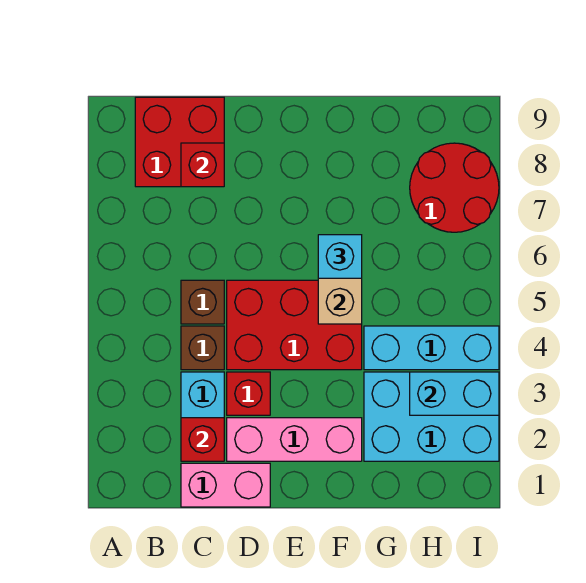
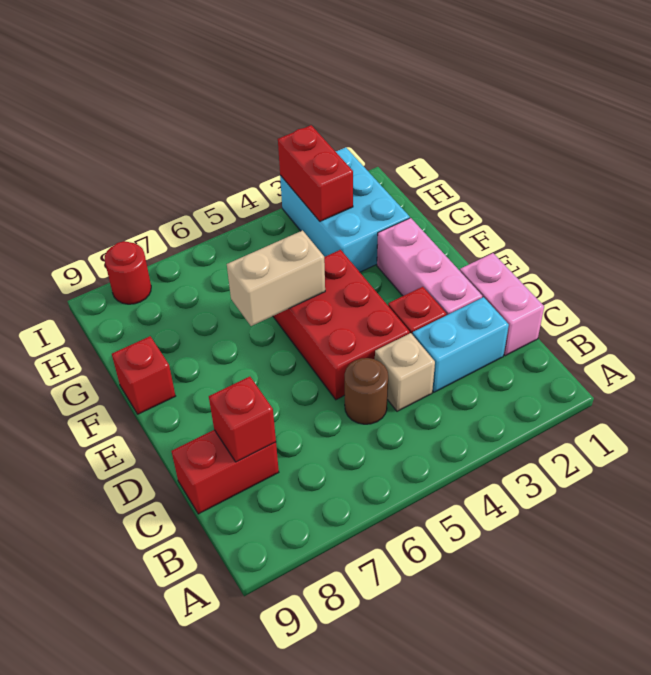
red brick B8:C9 level 1 -> red brick C8:C9 level 1
red brick C2 level 2 -> red brick F9 level 1
brown brick C4 level 1 -> tan brick C4 level 1
brown brick C5 level 1 -> brown round brick C5 level 1
cyan brick F6 level 3 -> none
cyan brick G4:I4 level 1 -> none
cyan brick H3:I3 level 2 -> red brick H3:I3 level 2
red round brick H7:I8 level 1 -> red round brick I8 level 1

